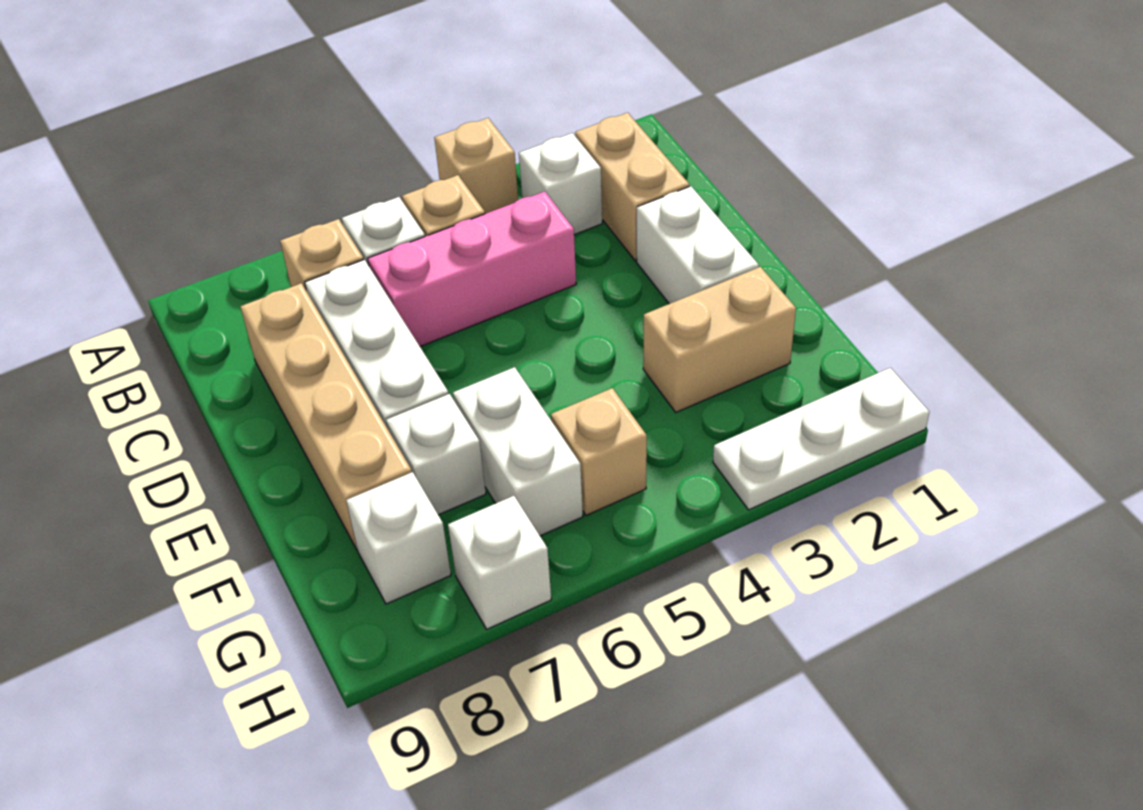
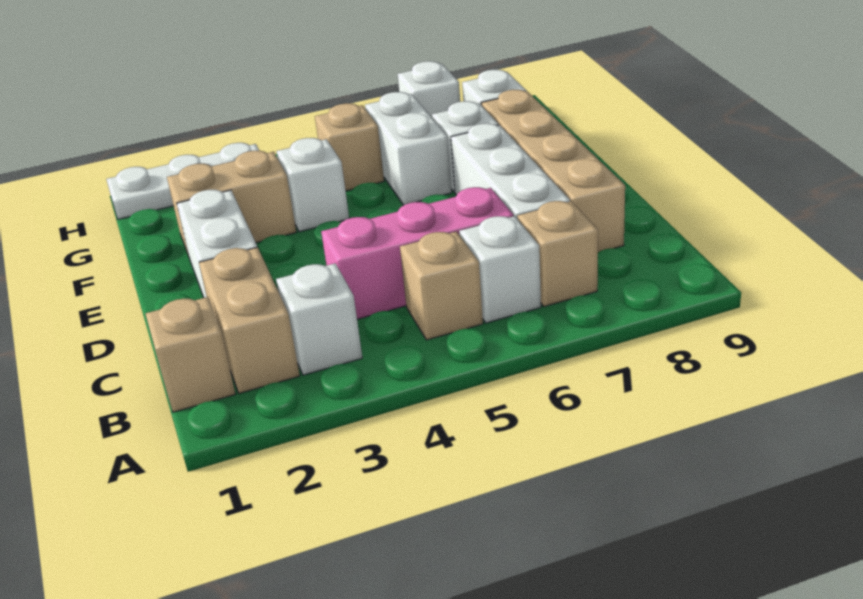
tan brick A4 level 1 -> tan brick B1 level 1
none -> white brick F4 level 1

